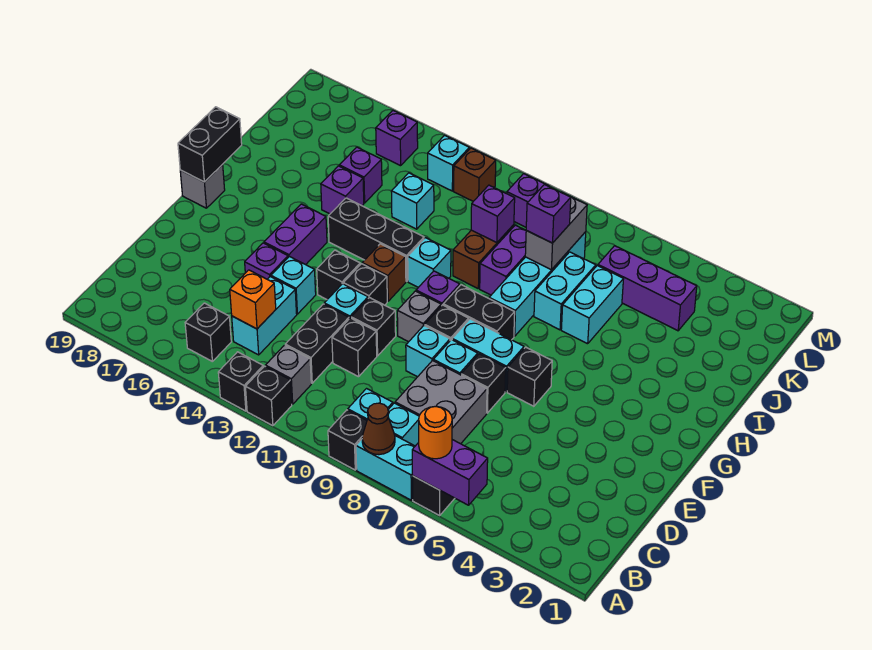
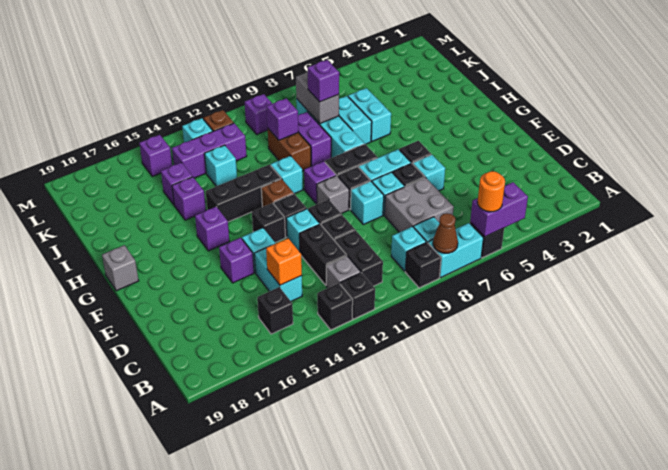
none -> cyan brick E6 level 1
purple brick F15:G15 level 1 -> purple brick G15 level 1
black brick G19:H19 level 2 -> black brick B11:C11 level 1
purple brick K4:K6 level 1 -> purple brick K12:K14 level 1

